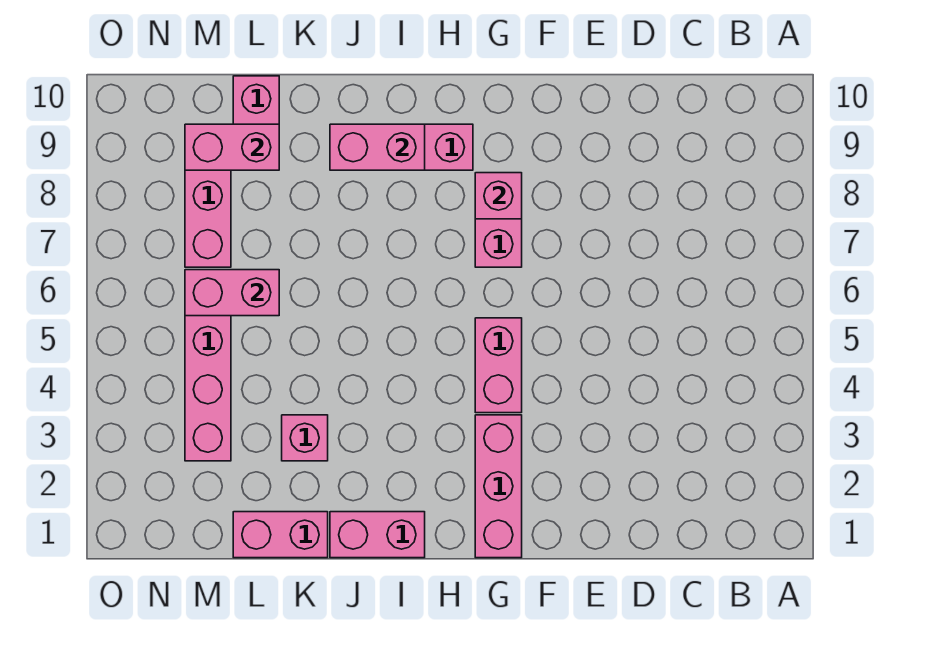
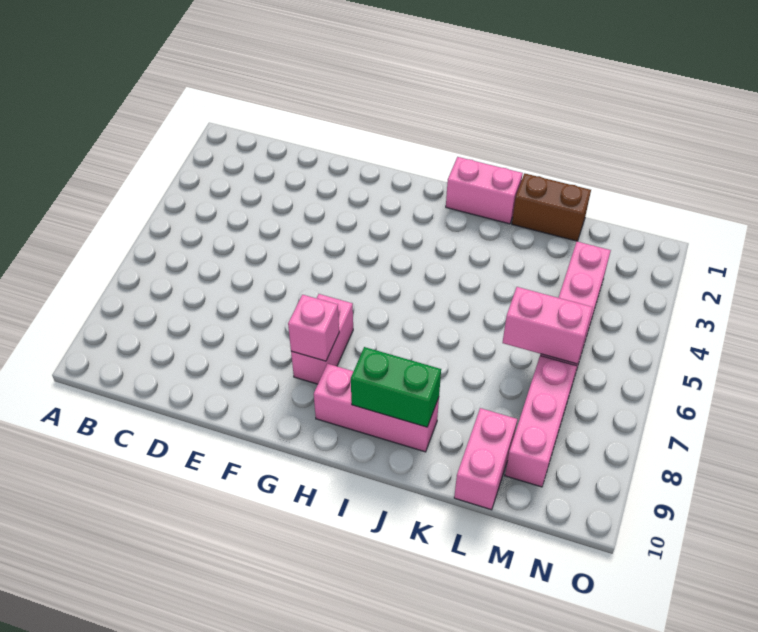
pink brick G1:G3 level 1 -> none
pink brick G4:G5 level 1 -> none
pink brick I9:J9 level 2 -> green brick I9:J9 level 2
pink brick K1:L1 level 1 -> brown brick K1:L1 level 1
pink brick K3 level 1 -> none
pink brick L9:M9 level 2 -> none

